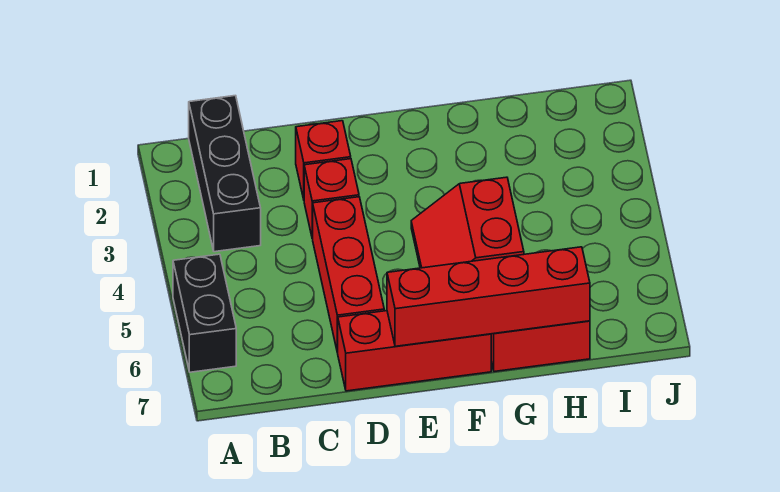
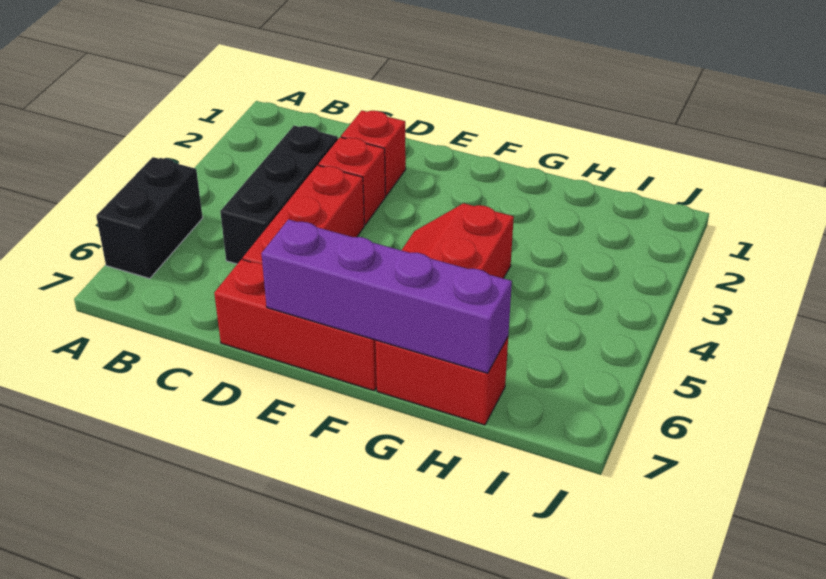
black brick B1:B3 level 1 -> black brick C3:C5 level 1
red brick E7:H7 level 2 -> purple brick E7:H7 level 2

